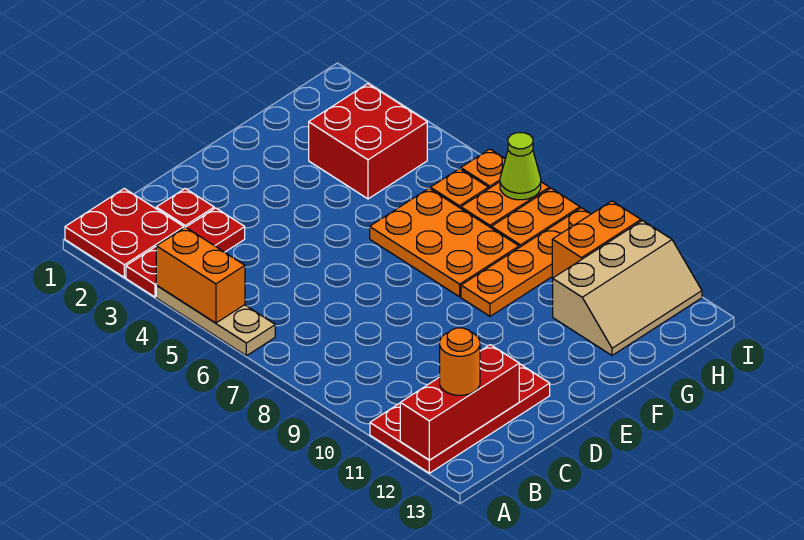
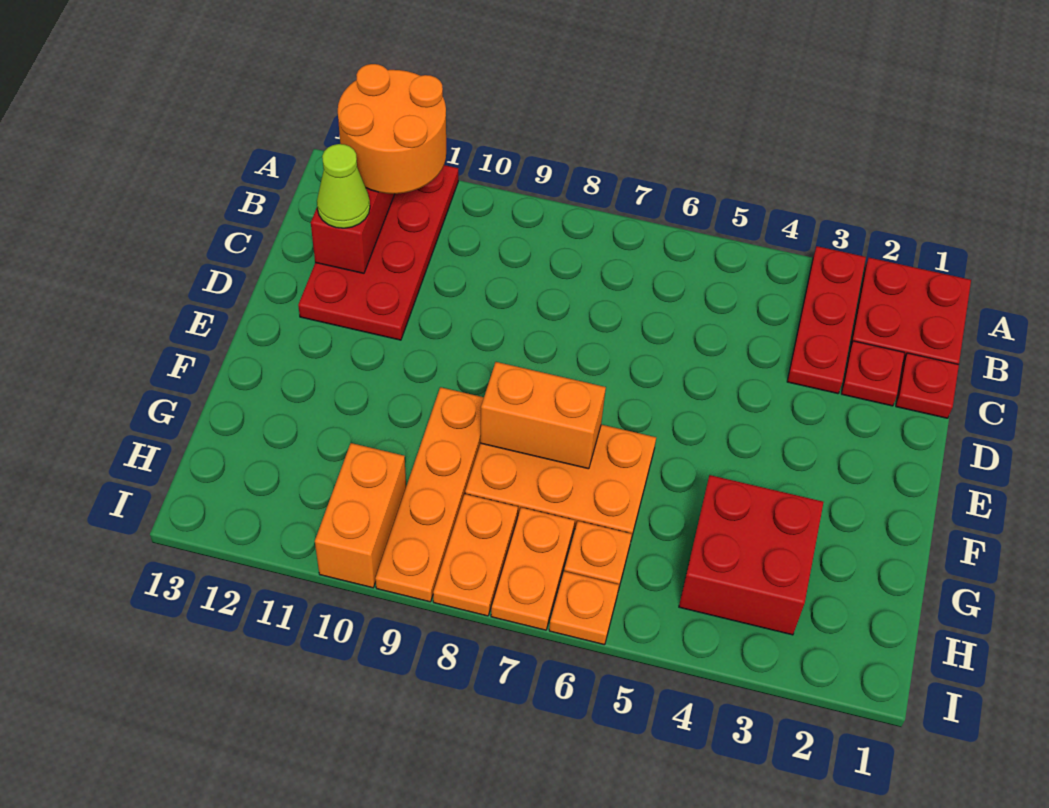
tan plate A4:A6 level 1 -> none
orange brick A4:A5 level 2 -> orange brick F7:F8 level 2
orange round brick B12 level 3 -> orange round brick A11:B12 level 3
none -> red plate C1 level 1
tan slope G11:I12 level 1 top 11 -> none
lime cone I7 level 2 -> lime cone C12 level 3

